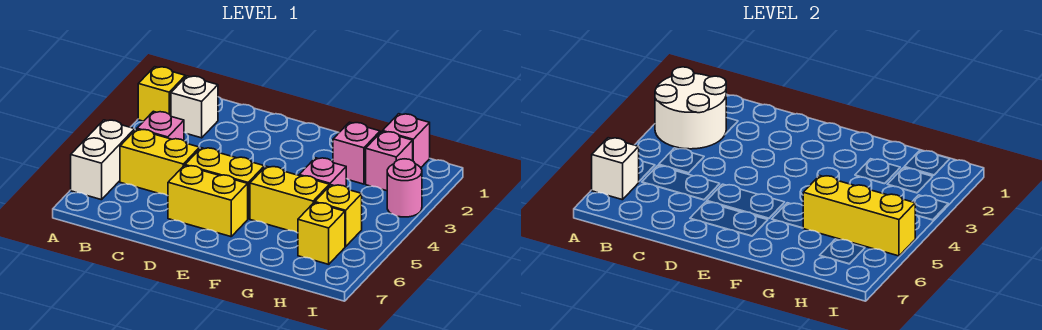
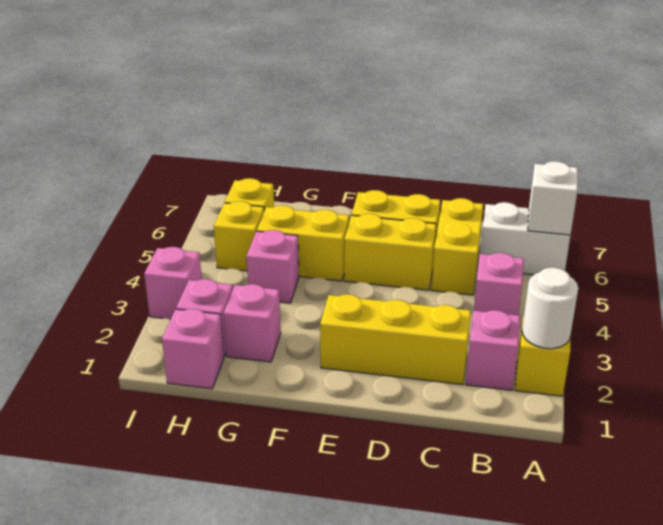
white round brick A2:B3 level 2 -> white round brick A2 level 2
white brick A5:A6 level 1 -> white brick A6:B6 level 1
white brick B2 level 1 -> pink brick B2 level 1
yellow brick B5:C5 level 1 -> yellow brick C5:C6 level 1
yellow brick G5:I5 level 2 -> yellow brick C2:E2 level 1
pink round brick I3 level 1 -> pink brick I3 level 1

